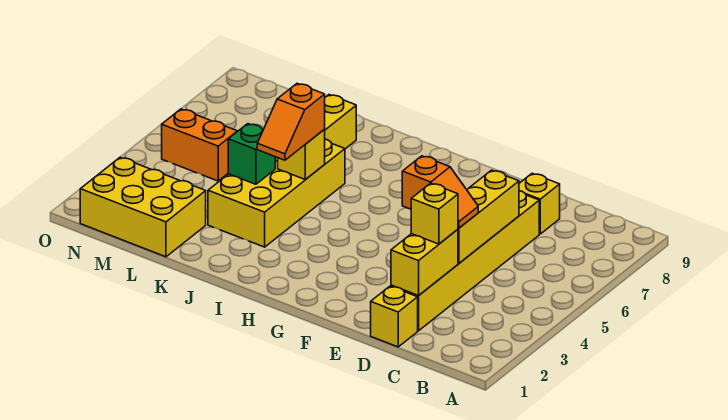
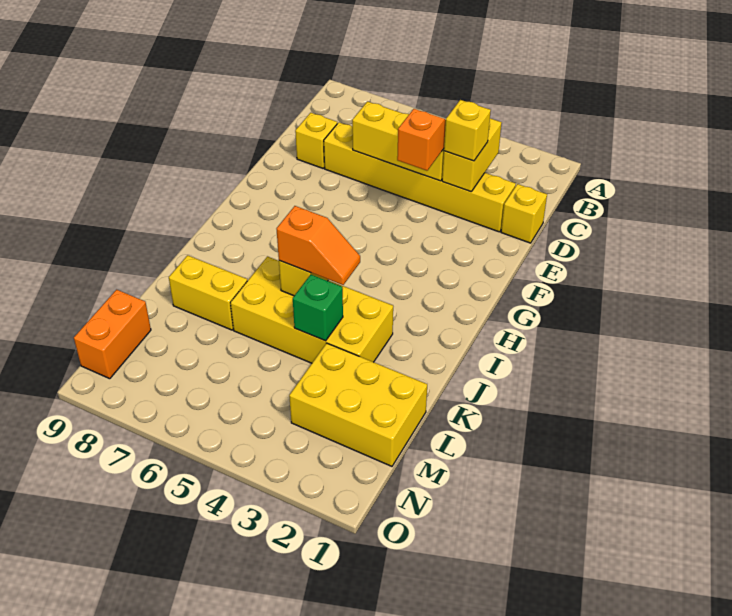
yellow brick D2:D3 level 2 -> yellow brick C3:D3 level 2
yellow brick L1:N2 level 1 -> yellow brick L1:M3 level 1
orange brick M5:N5 level 1 -> orange brick M9:N9 level 1

